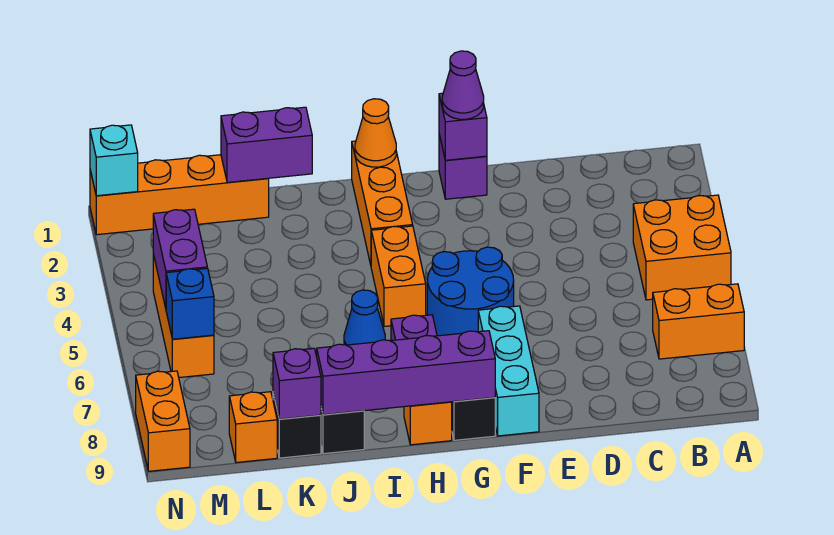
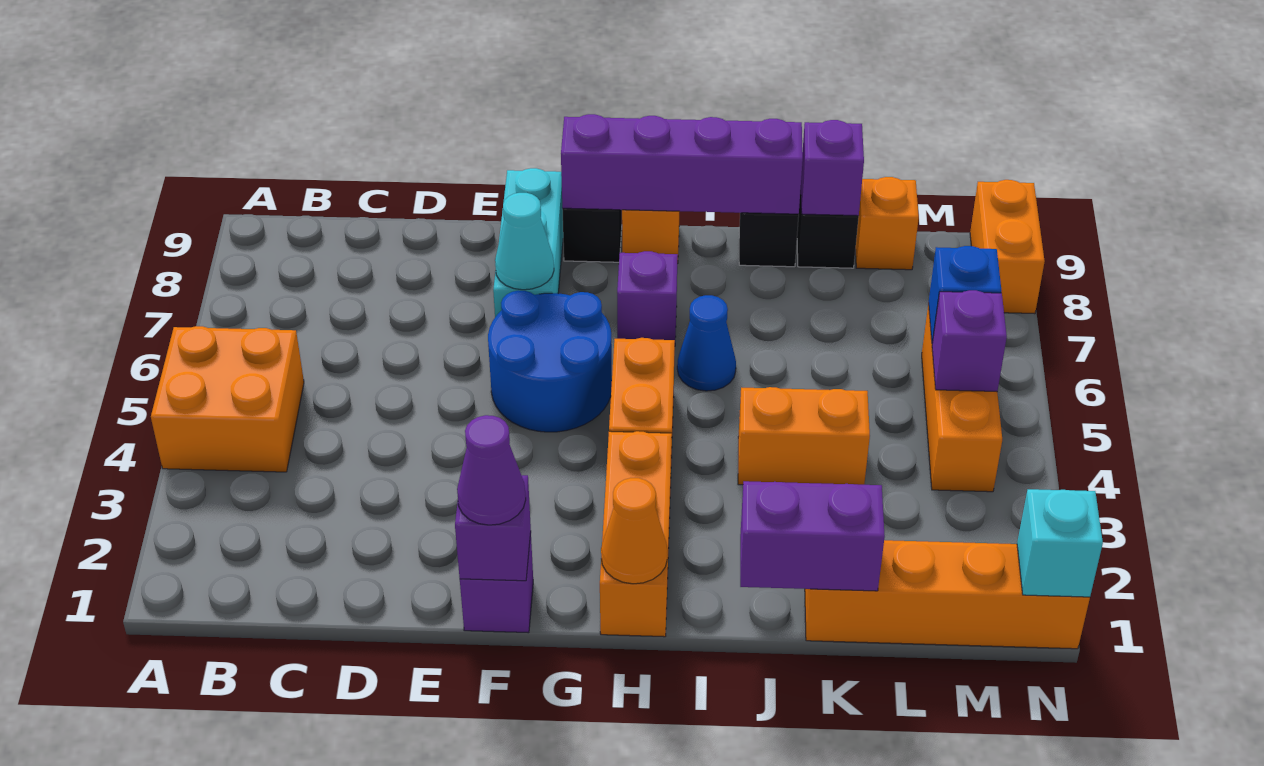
orange brick A7:B7 level 1 -> orange brick J4:K4 level 1
none -> cyan cone F7 level 2
purple brick M4:M5 level 2 -> purple brick M5 level 2

